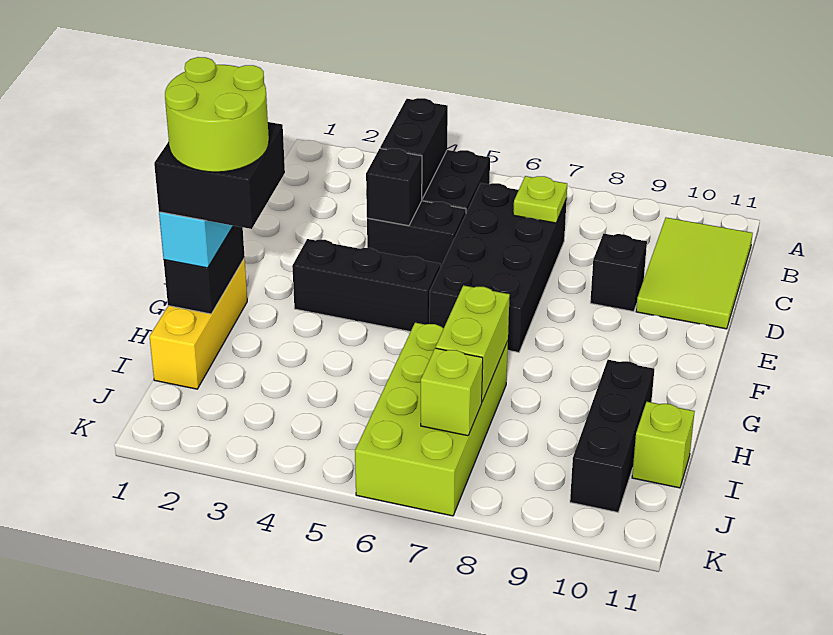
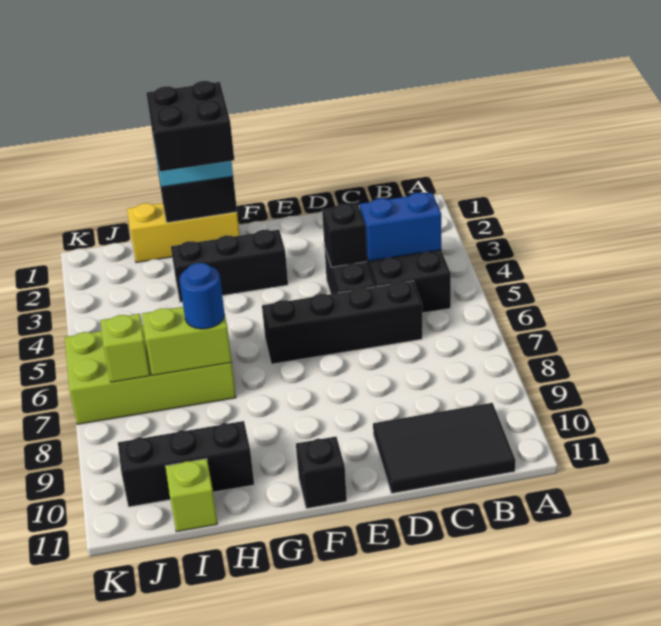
black brick B4:C4 level 2 -> blue brick B4:C4 level 2
lime tile B10:D11 level 1 -> black tile B10:D11 level 1
black brick C6:F7 level 1 -> black brick C6:F6 level 1
lime plate C7 level 2 -> none
black brick D9 level 1 -> black brick F11 level 1
black brick F3:F5 level 1 -> black brick F3:H3 level 1
lime round brick G1:H2 level 5 -> none
none -> blue round brick H7 level 3

